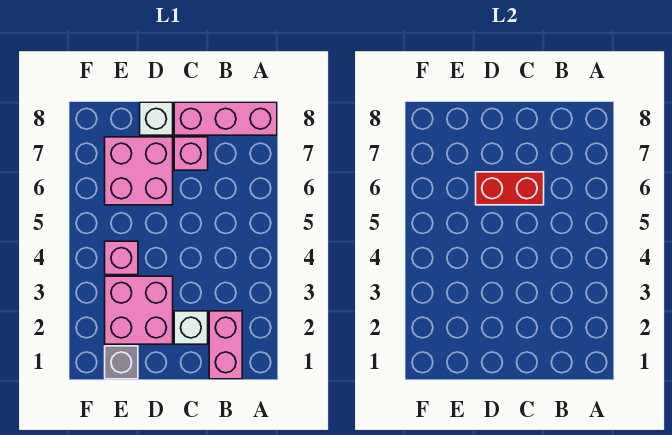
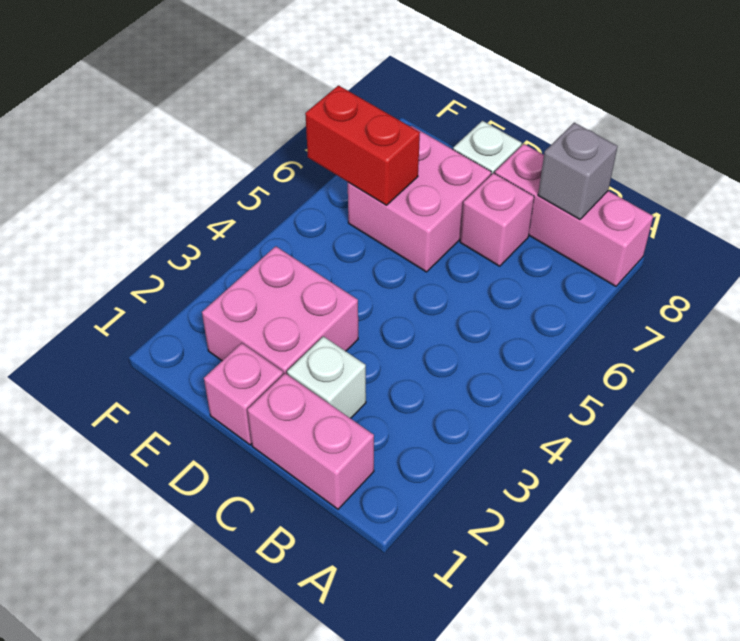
pink brick B1:B2 level 1 -> pink brick B1:C1 level 1
red brick C6:D6 level 2 -> red brick E6:F6 level 2
grey brick E1 level 1 -> grey brick B8 level 2
pink brick E4 level 1 -> pink brick D1 level 1

